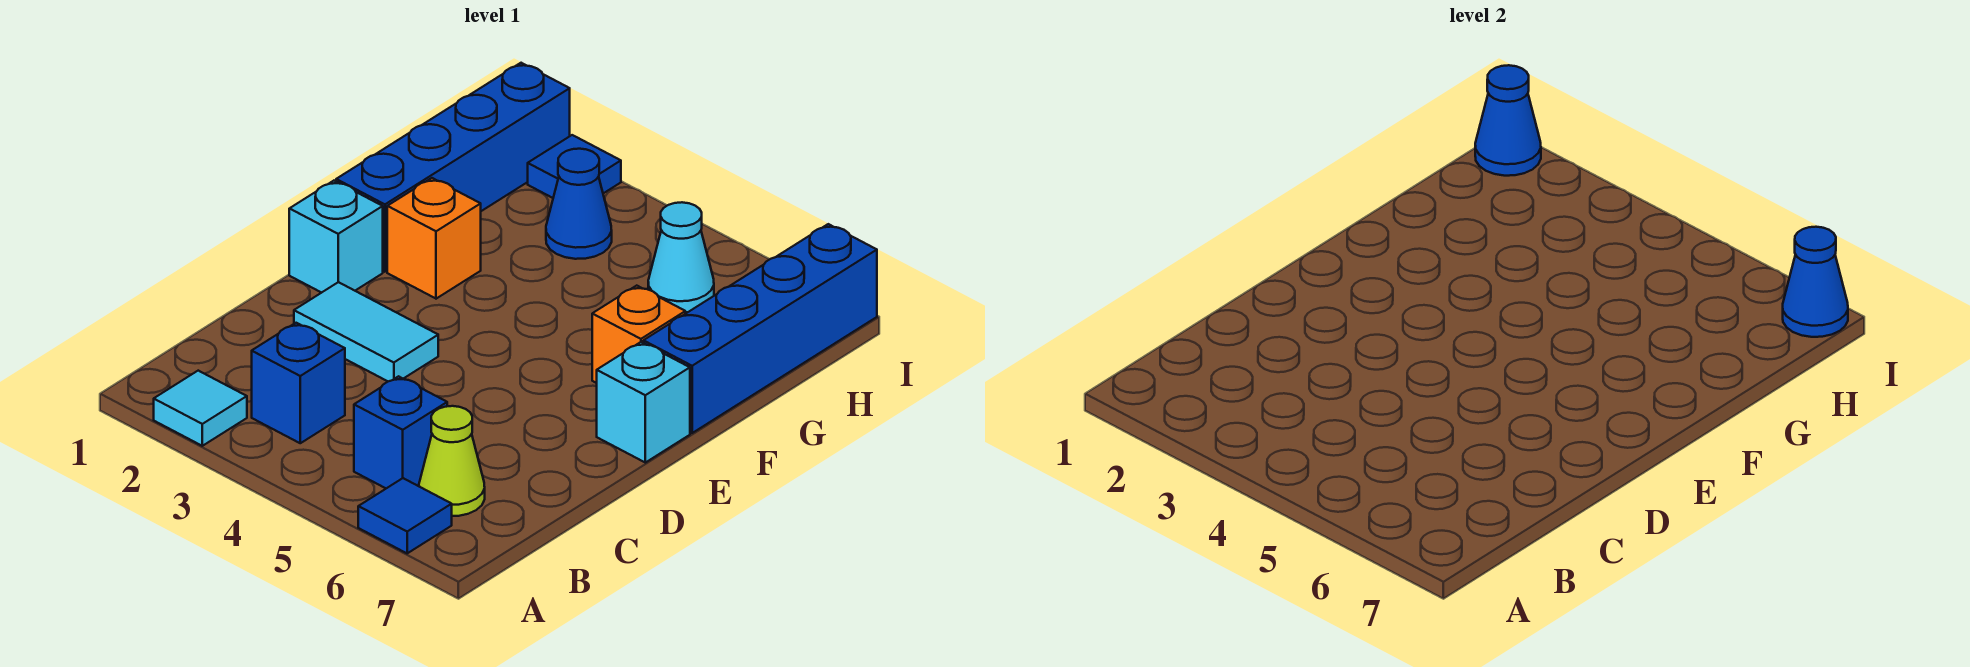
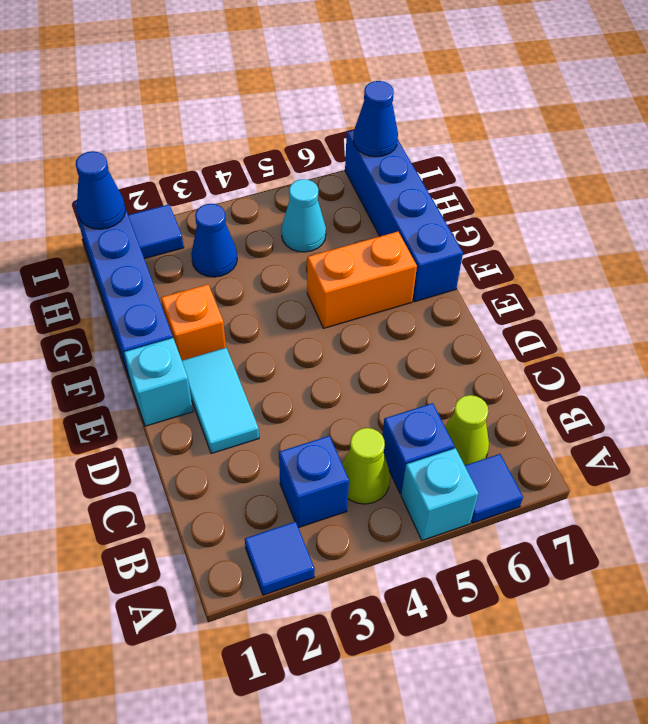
cyan tile A2 level 1 -> blue tile A2 level 1
none -> lime cone B4 level 1
cyan tile D2:D3 level 1 -> cyan tile D2:E2 level 1
cyan brick E7 level 1 -> cyan brick A5 level 1
orange brick F6 level 1 -> orange brick F5:F6 level 1

